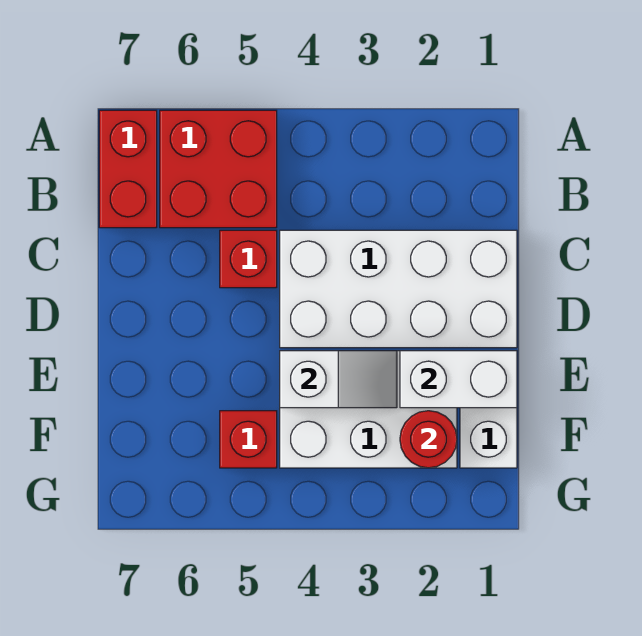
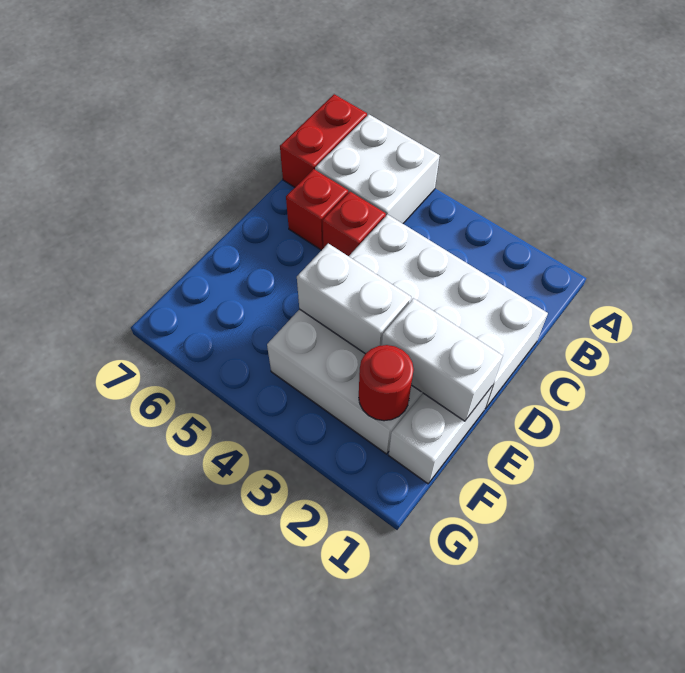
red brick A5:B6 level 1 -> white brick A5:B6 level 1
white slope E3:E4 level 2 top 4 -> white brick E3:E4 level 2
red brick F5 level 1 -> red brick C6 level 1

